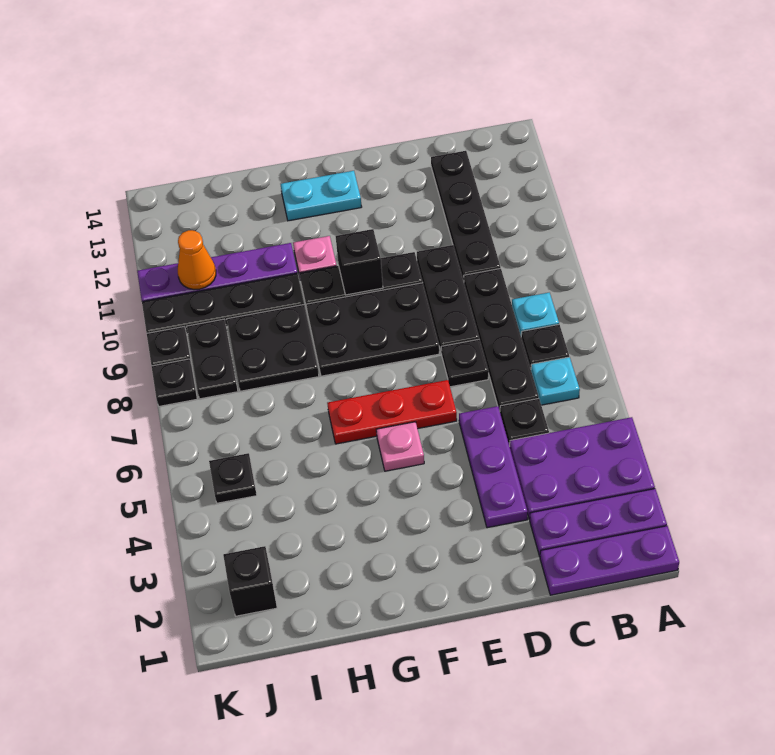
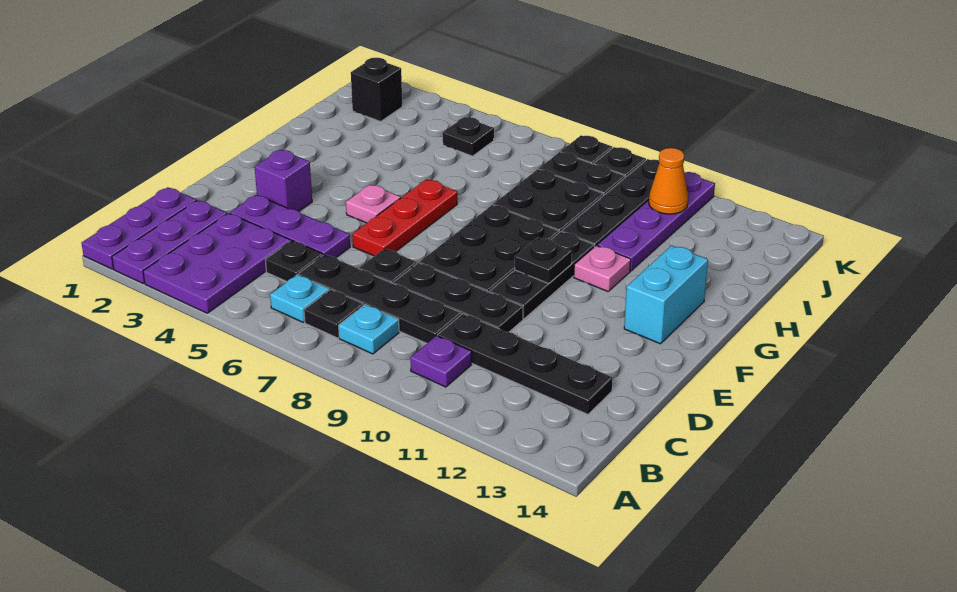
none -> purple plate B10 level 1
none -> purple brick E3 level 1
black brick F10 level 2 -> black plate F10 level 2
cyan plate F13:G13 level 1 -> cyan brick F13:G13 level 1

